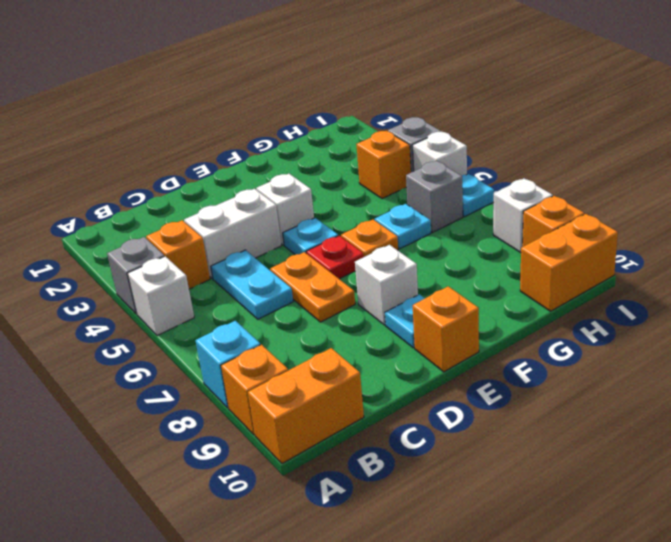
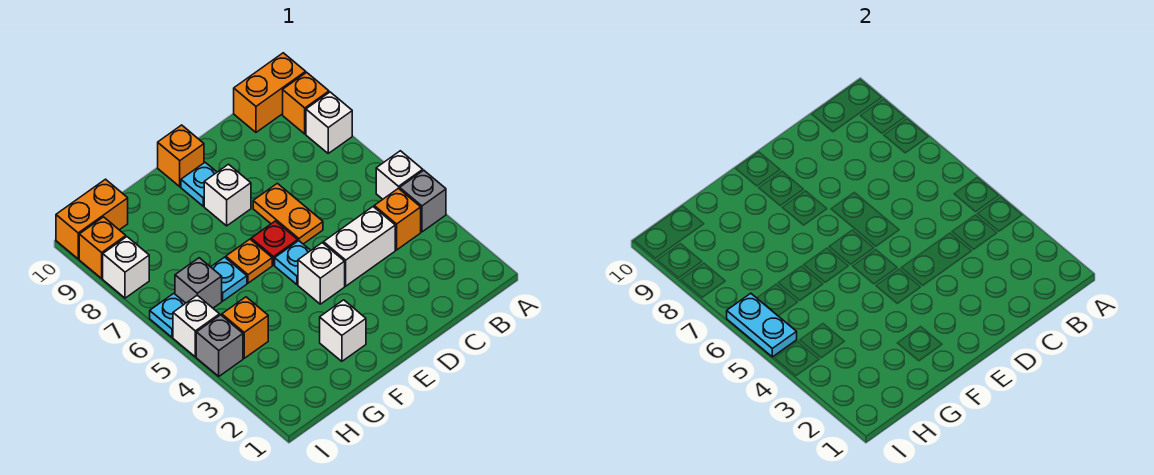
cyan brick A8 level 1 -> white brick A8 level 1
cyan plate C5:C6 level 1 -> cyan plate I5:I6 level 2
none -> white brick F2 level 1

